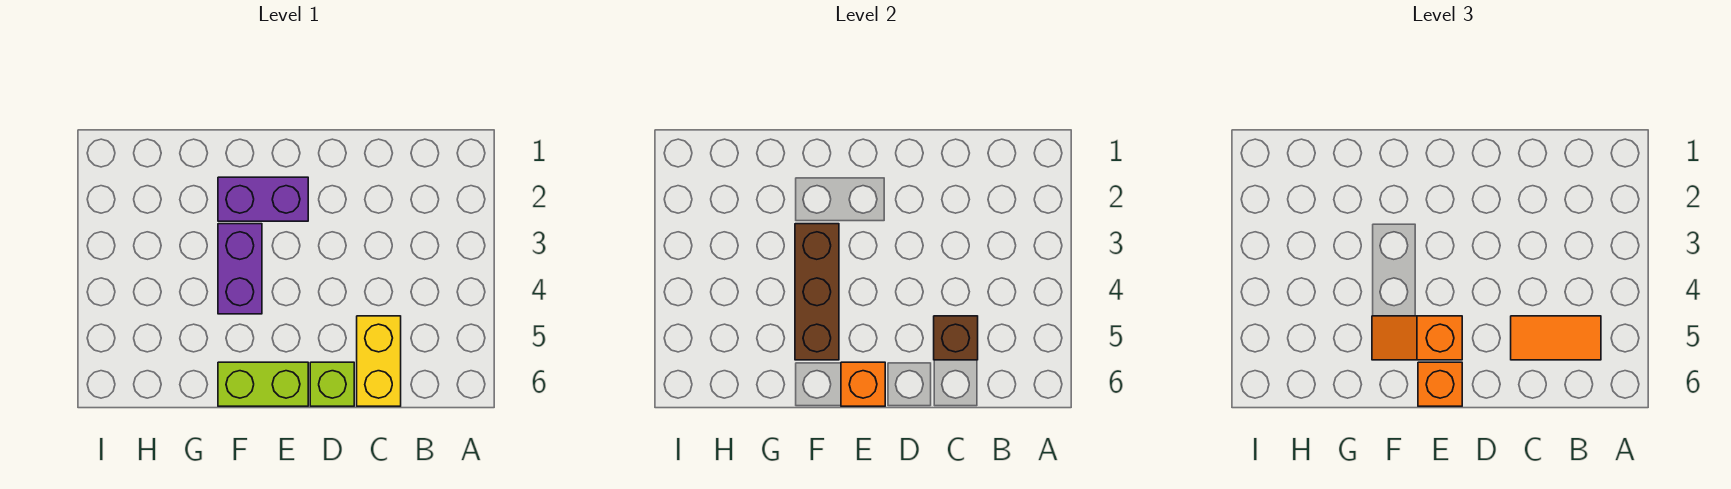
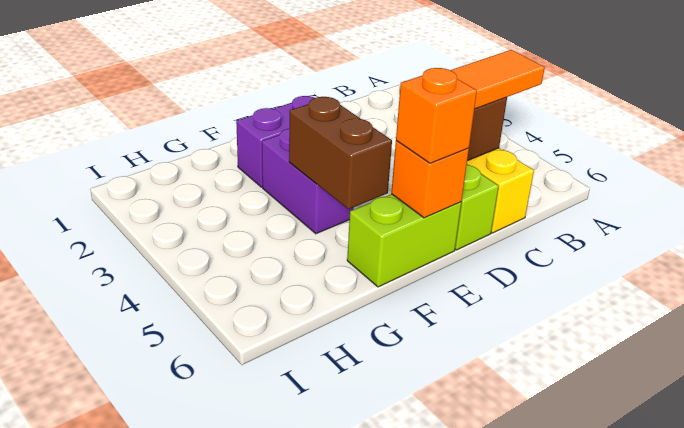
orange slope E5:F5 level 3 top E -> none
brown brick F3:F5 level 2 -> brown brick F4:F5 level 2

